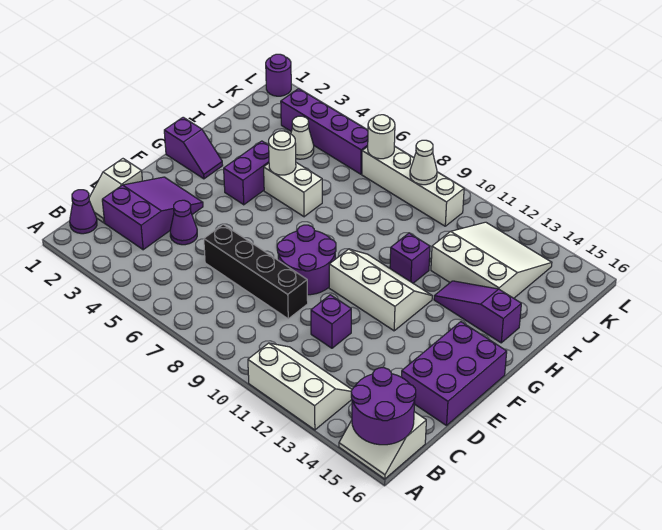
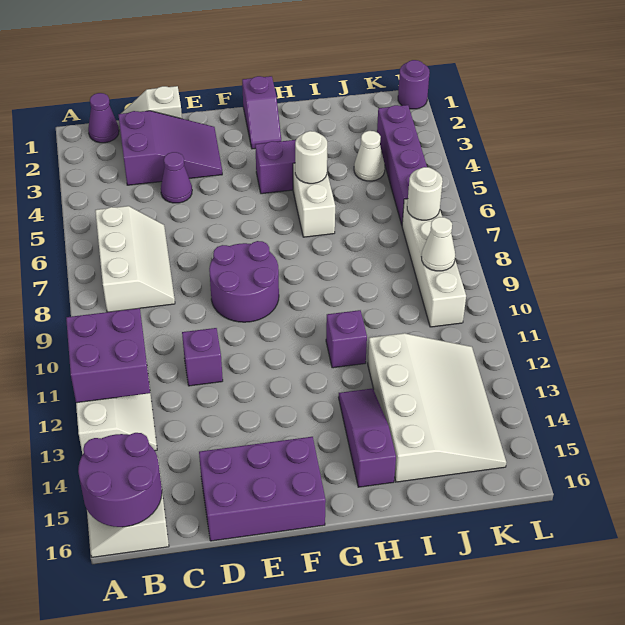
none -> purple brick A11:B12 level 2
black brick D6:D9 level 1 -> none
white slope F10:G12 level 1 top F -> white slope B6:C8 level 1 top B
white slope I12:K14 level 1 top I -> white slope I12:K15 level 1 top I

